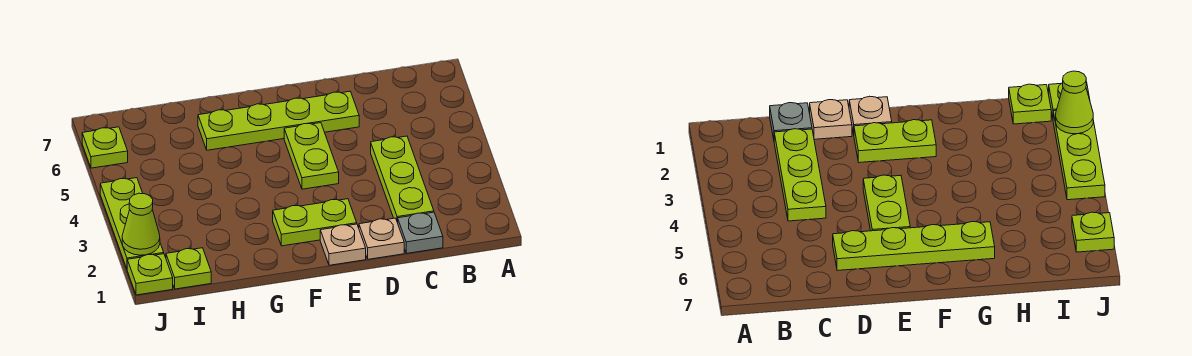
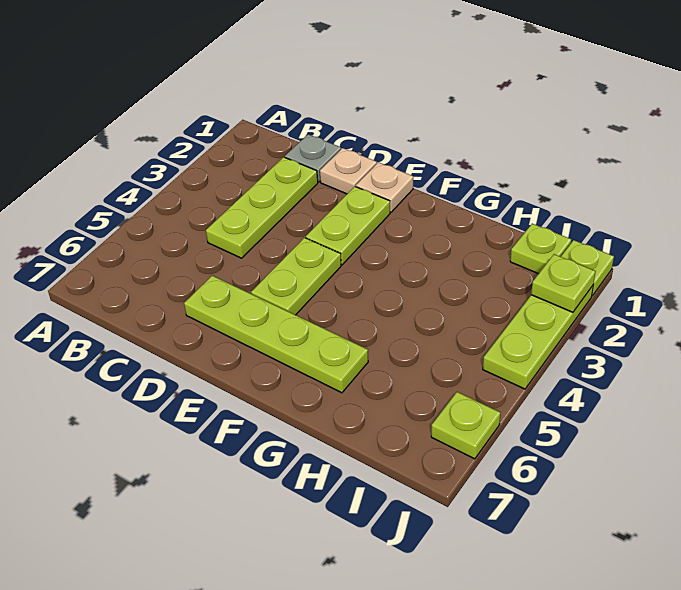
lime plate E2:F2 level 1 -> lime plate E2:E3 level 1
lime cone J2 level 2 -> lime plate J2 level 2

